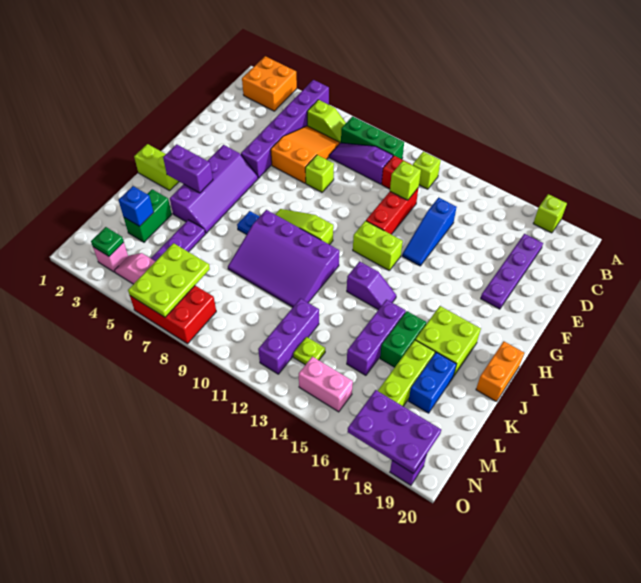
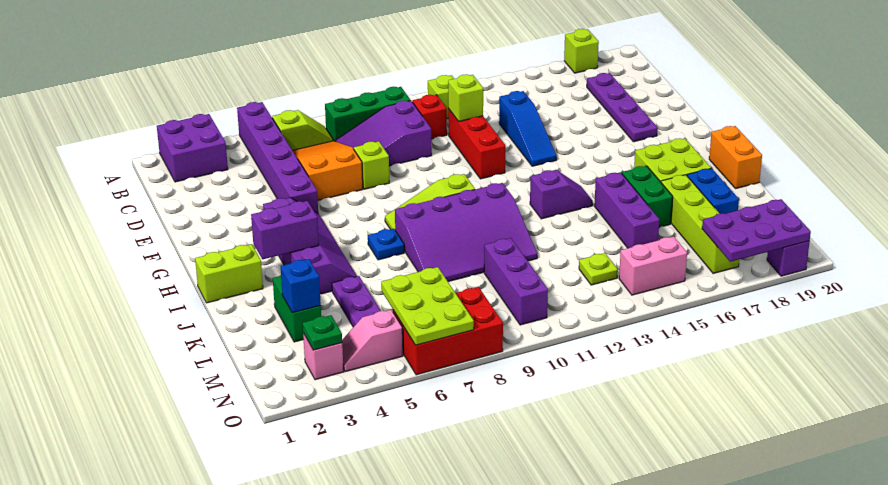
orange brick A2:B3 level 1 -> purple brick A2:B3 level 1
purple slope C8:C10 level 1 top 10 -> purple slope C8:D10 level 1 top 10
lime brick G12:G13 level 1 -> none
purple brick L12:N12 level 1 -> purple brick L10:N10 level 1

